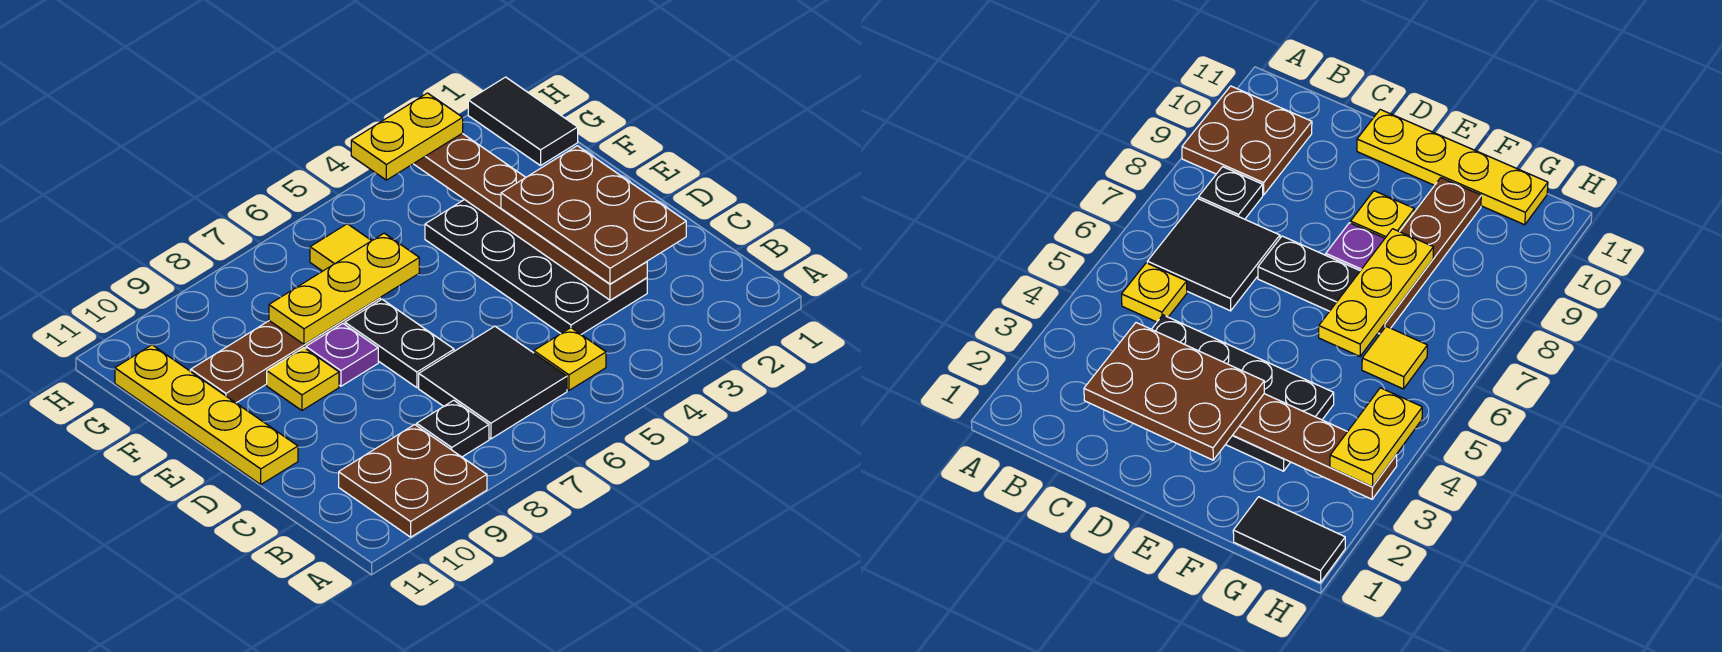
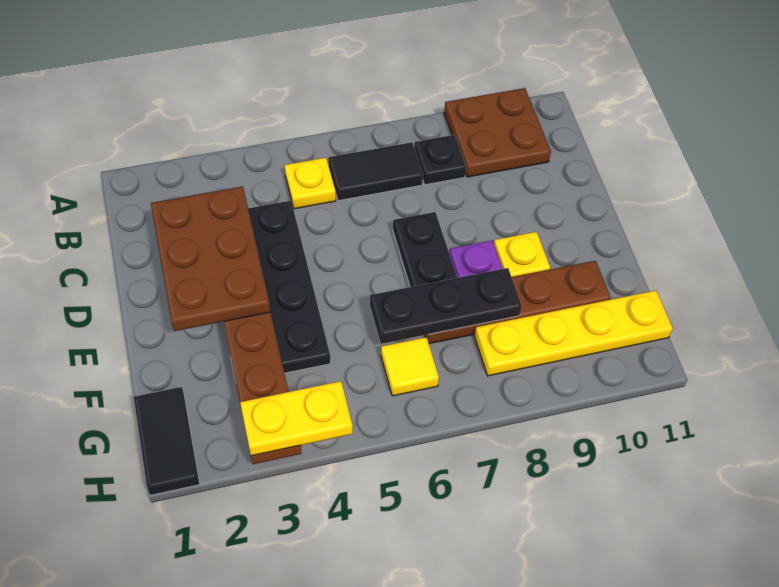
black tile B6:C7 level 1 -> black tile B6:B7 level 1
yellow plate D11:G11 level 1 -> yellow plate G8:G11 level 1
yellow plate F6:F8 level 2 -> black plate F6:F8 level 2

